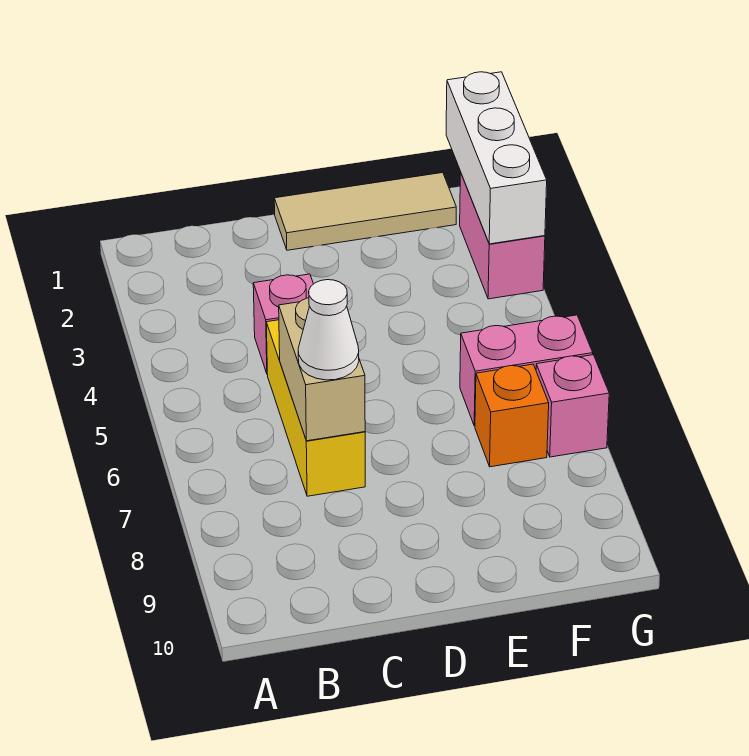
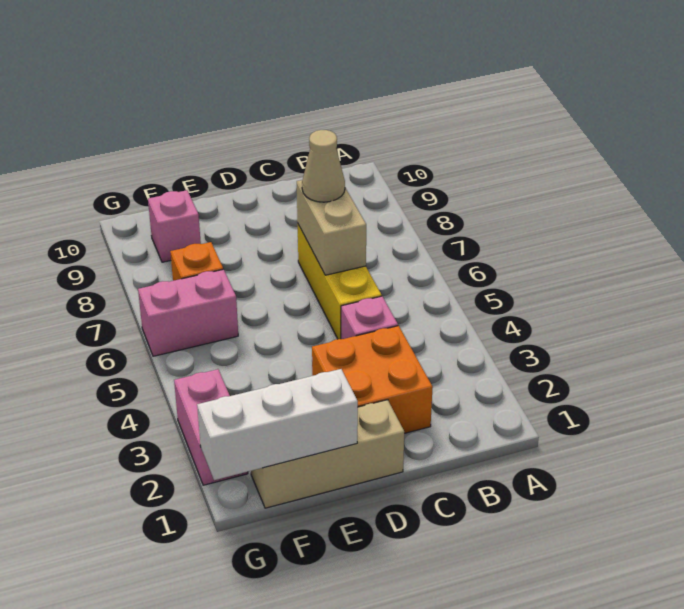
none -> orange brick C2:D3 level 1
white cone C7 level 3 -> tan cone C7 level 3
tan tile D1:F1 level 1 -> tan brick D1:F1 level 1
white brick G1:G3 level 2 -> white brick E1:G1 level 2
pink brick G7 level 1 -> pink brick F9 level 1

